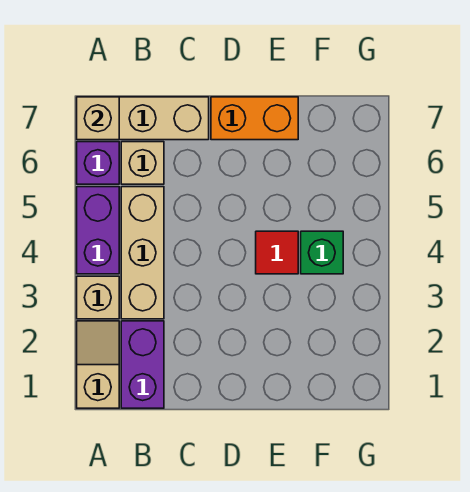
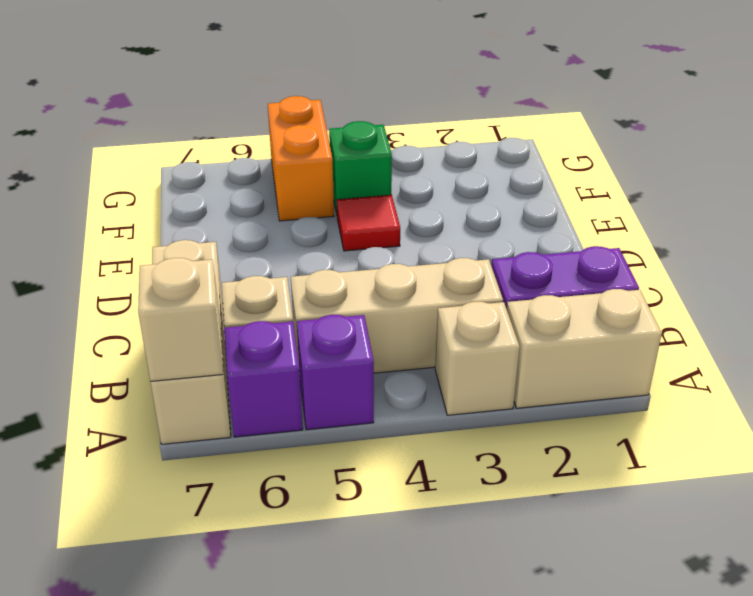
tan slope A1:A2 level 1 top 1 -> tan brick A1:A2 level 1
purple brick A4:A5 level 1 -> purple brick A5 level 1
orange brick D7:E7 level 1 -> orange brick F5:G5 level 1

